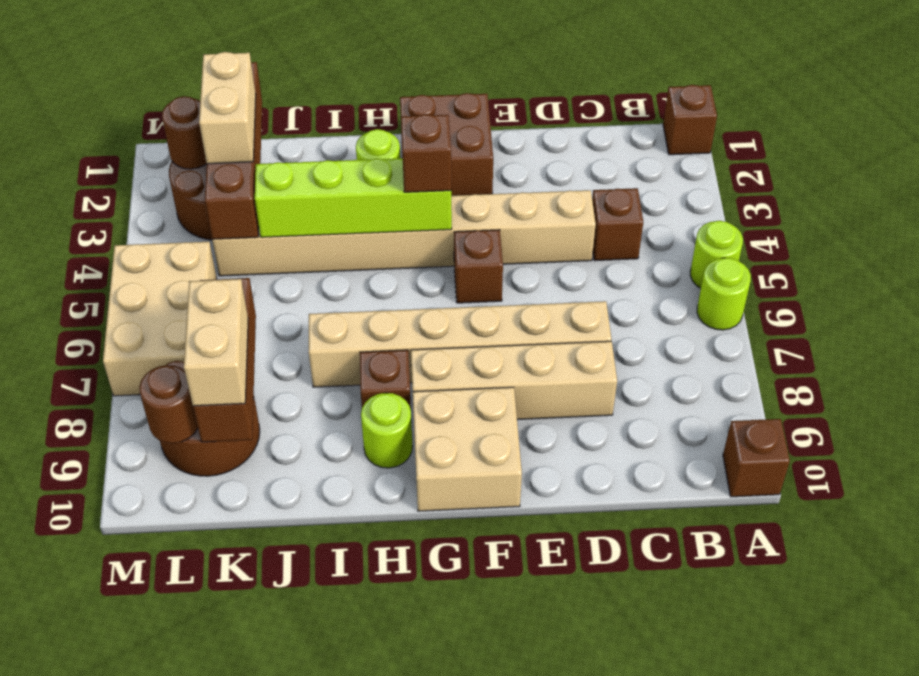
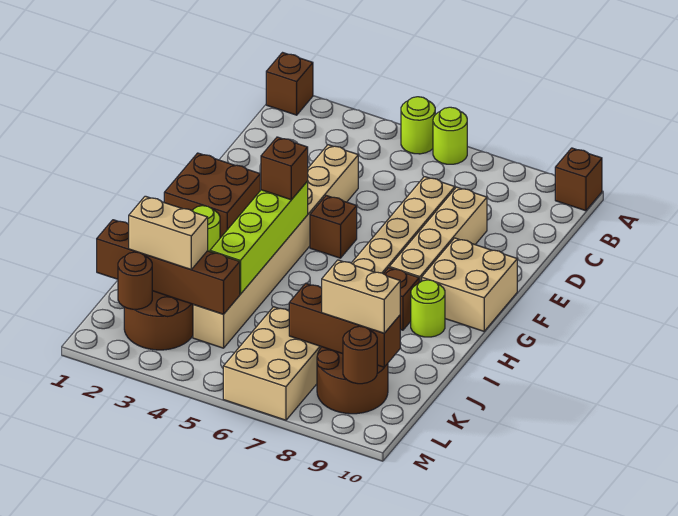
brown brick C4 level 1 -> none
tan brick L5:M7 level 1 -> tan brick K6:M7 level 1

